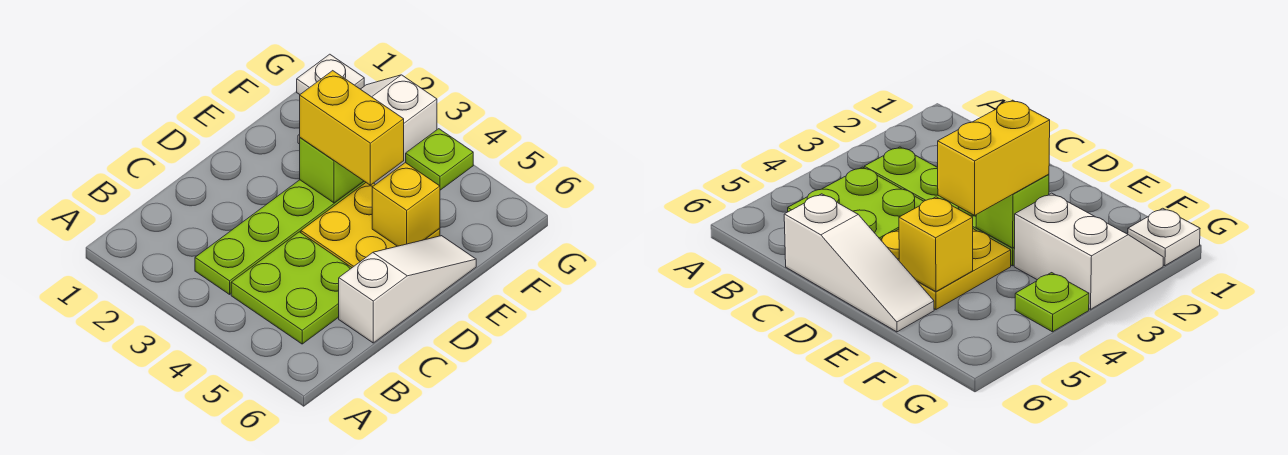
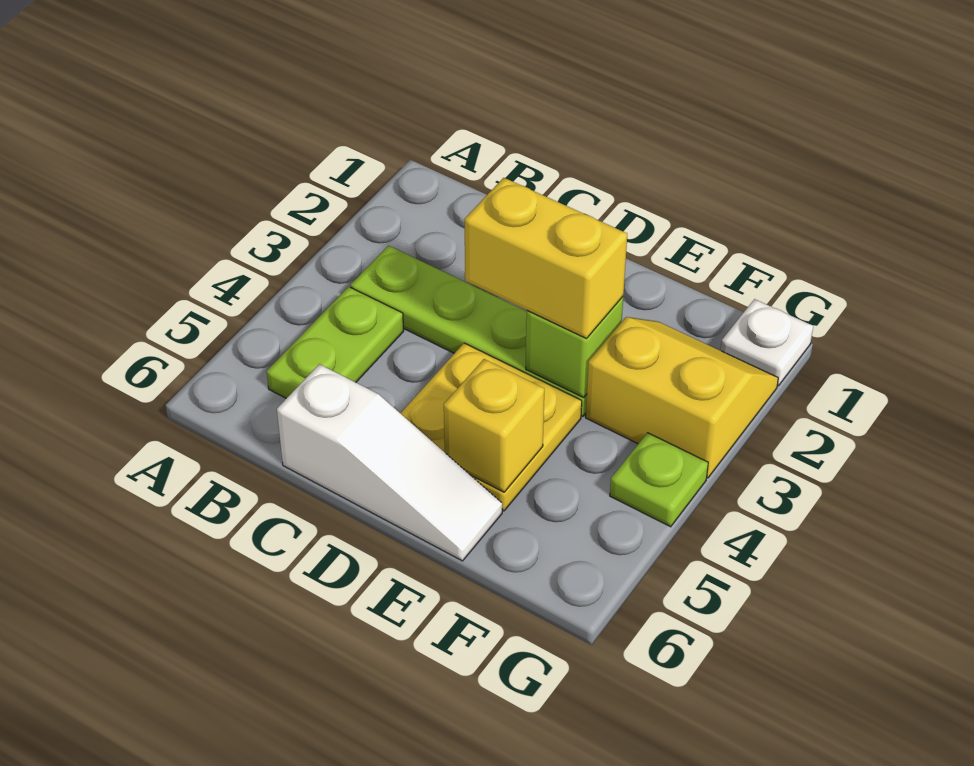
lime plate B4:C5 level 1 -> lime plate B4:B5 level 1
yellow brick E3:E4 level 3 -> yellow brick D3:E3 level 3
white slope F2:G3 level 1 top 3 -> yellow slope F2:G3 level 1 top 3

